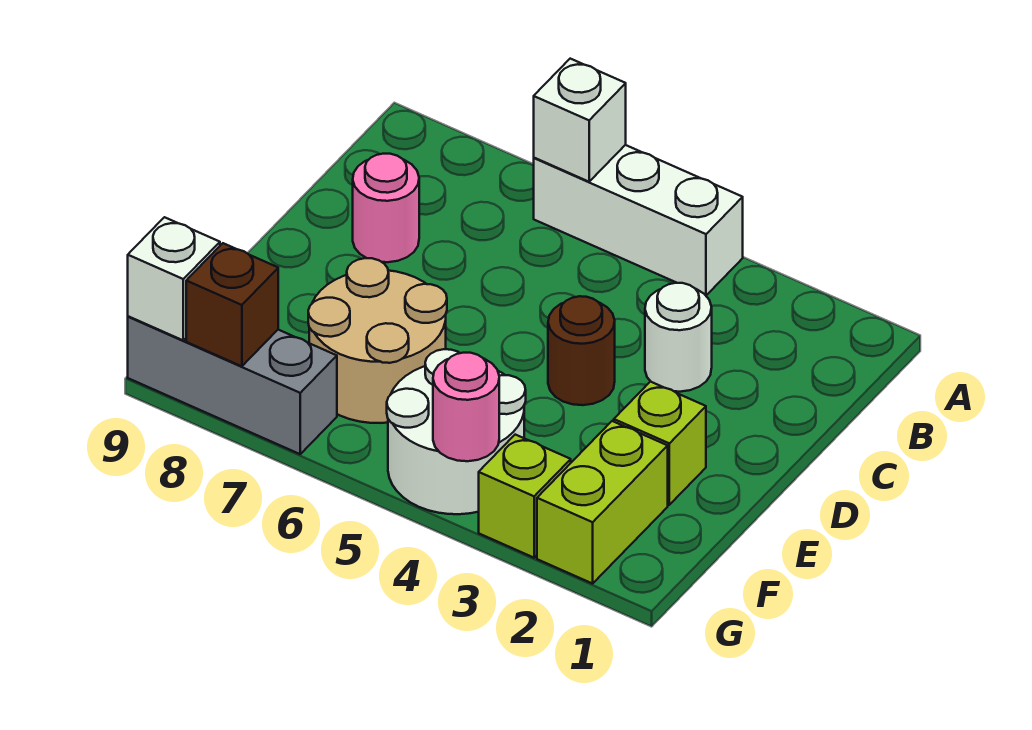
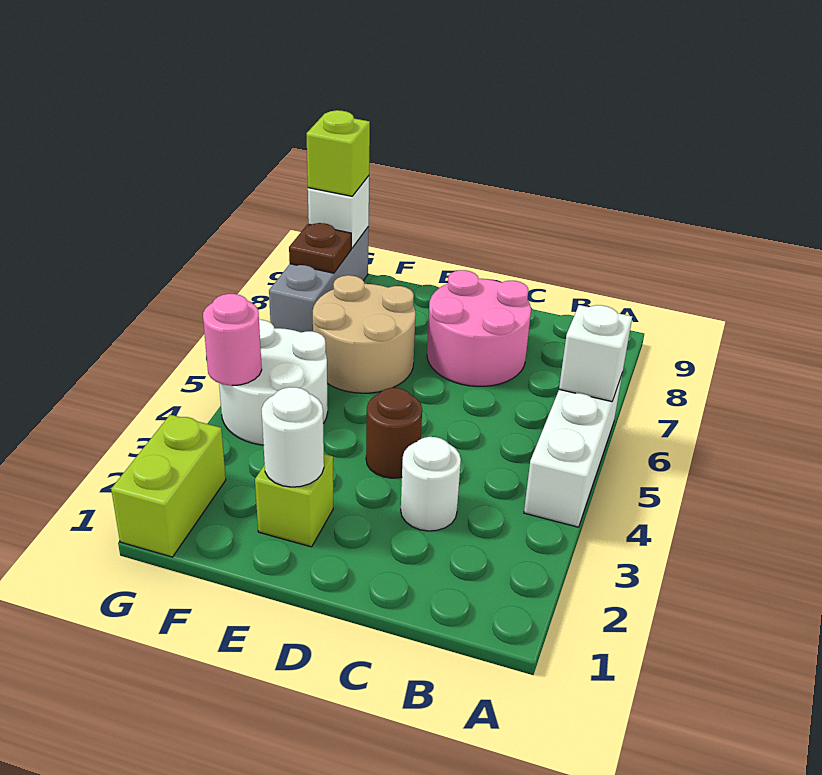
pink round brick C8 level 1 -> pink round brick C7:D8 level 1
none -> white round brick E2 level 2
lime brick F2:G2 level 1 -> lime brick G1:G2 level 1
lime brick G3 level 1 -> lime brick G9 level 3
brown brick G8 level 2 -> brown plate G8 level 2

